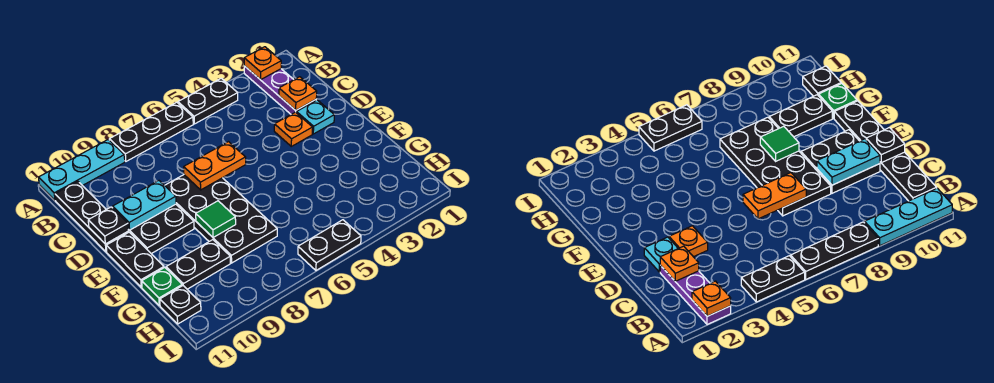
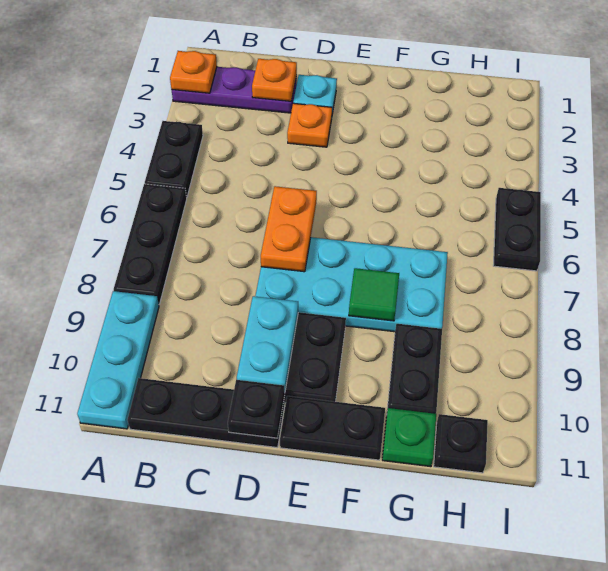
black plate D7:G8 level 1 -> cyan plate D7:G8 level 1

